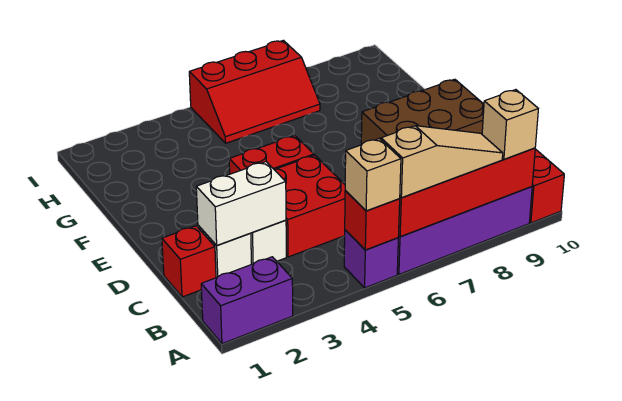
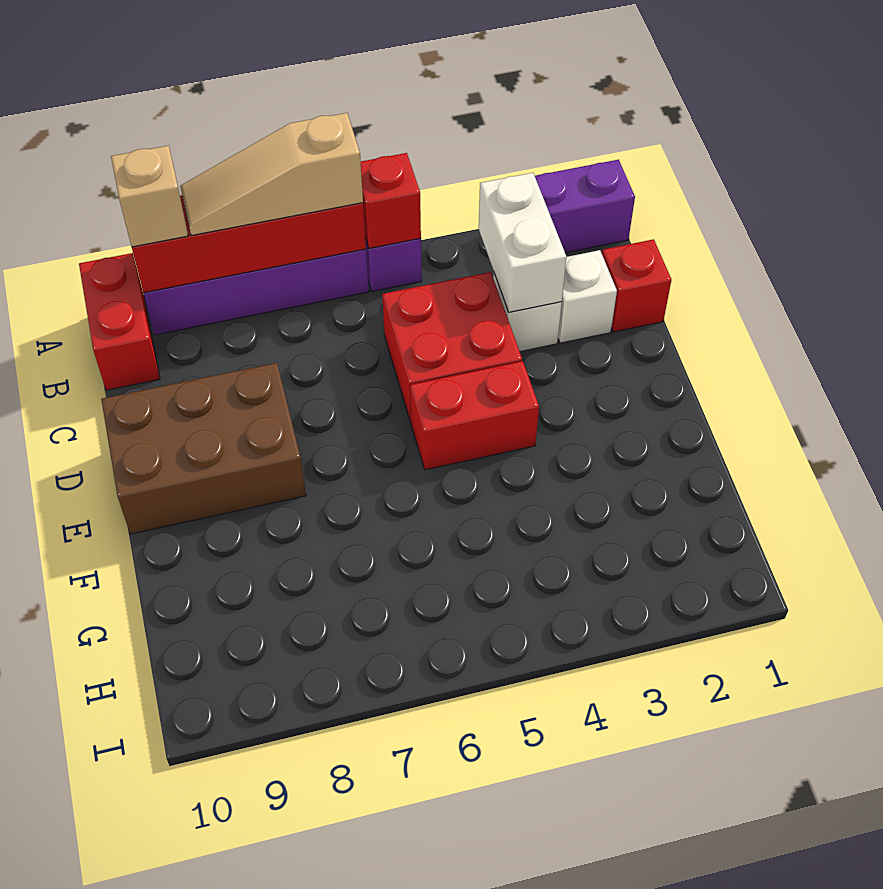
tan brick A5 level 3 -> none
white brick C2:C3 level 2 -> white brick B3:C3 level 2
red slope H5:I7 level 1 top I -> none

